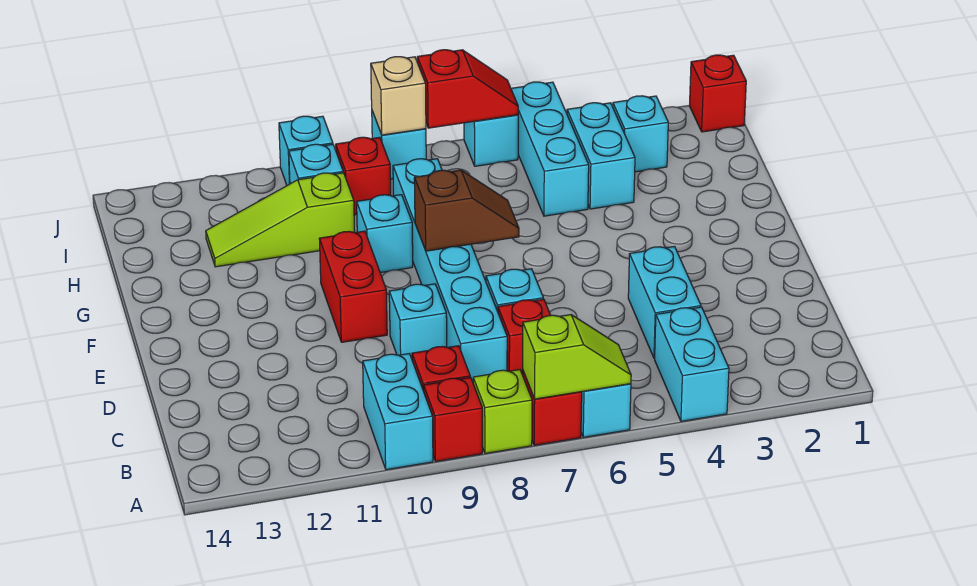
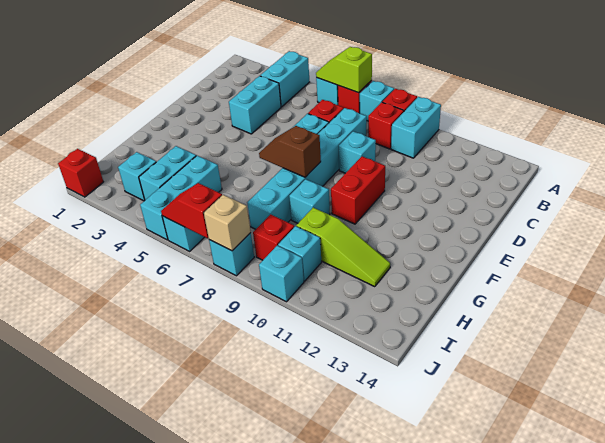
lime brick A8 level 1 -> cyan brick A8 level 1

